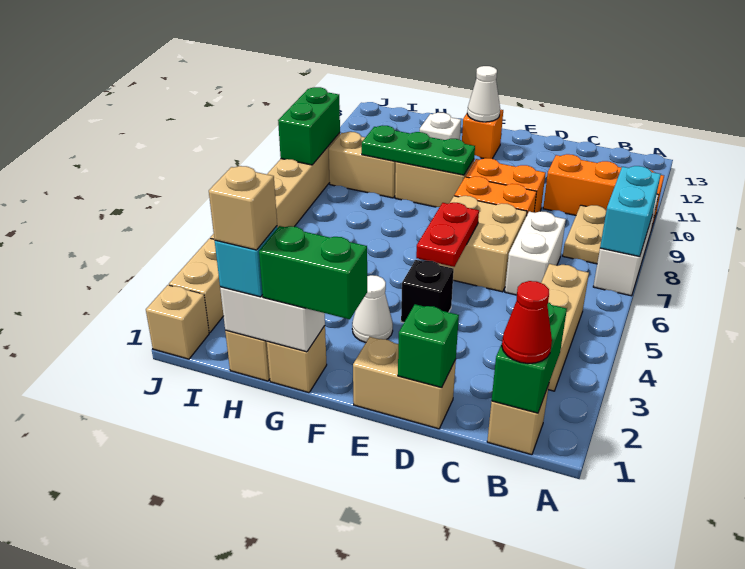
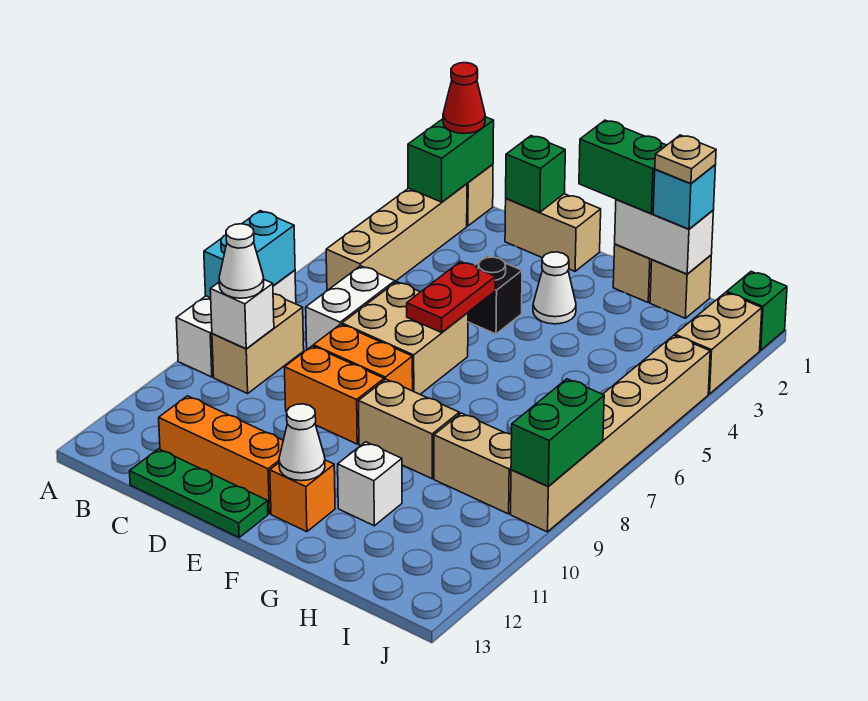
orange brick A10:C10 level 1 -> orange brick C12:E12 level 1
tan brick B3:B5 level 1 -> tan brick B2:B5 level 1
tan plate B8:B9 level 1 -> tan brick B8:B9 level 1
none -> white brick B9 level 2
none -> white cone B9 level 3
green plate F9:H9 level 2 -> green plate C13:E13 level 1
tan brick H1 level 4 -> tan plate H1 level 4
tan brick J1 level 1 -> green brick J1 level 1

